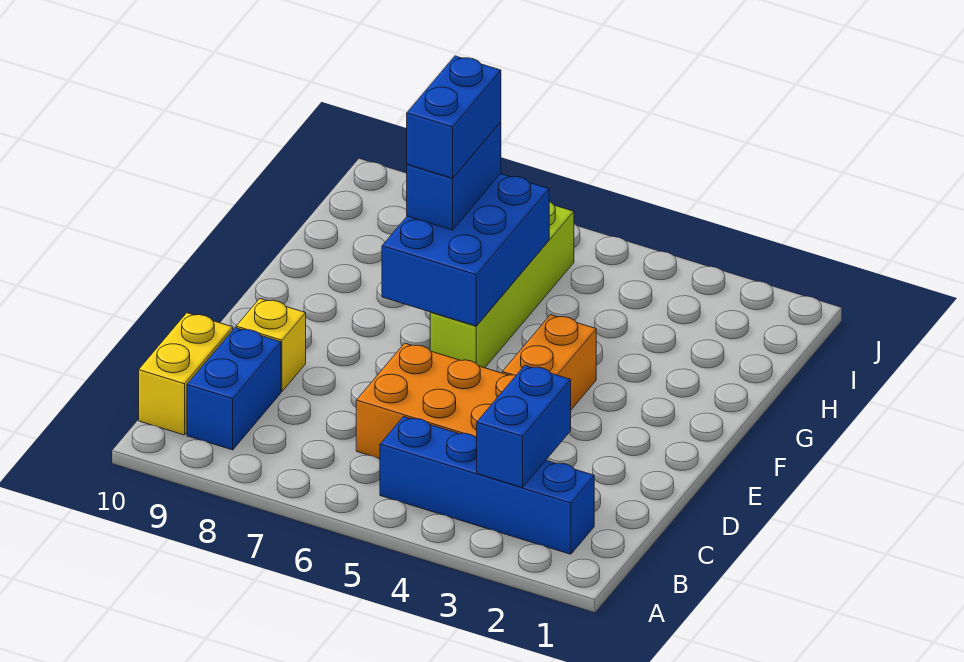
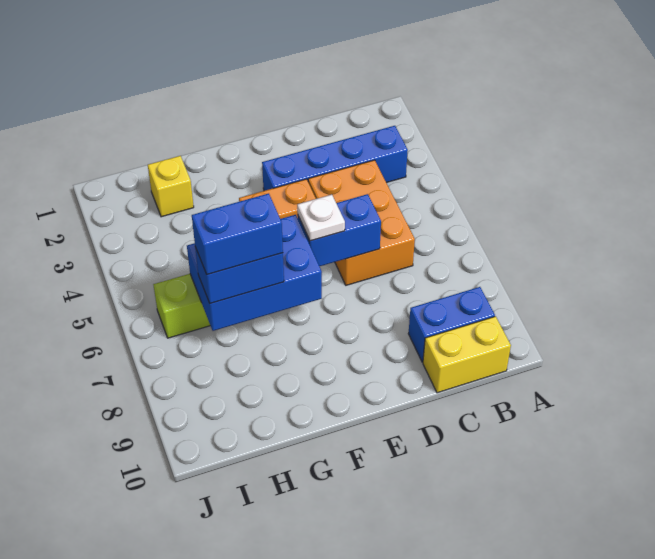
blue brick B2:B5 level 1 -> blue brick B3:E3 level 1
blue brick B3:C3 level 2 -> blue brick D6:E6 level 2
yellow brick D9 level 1 -> yellow brick H2 level 1
none -> white plate E6 level 3

